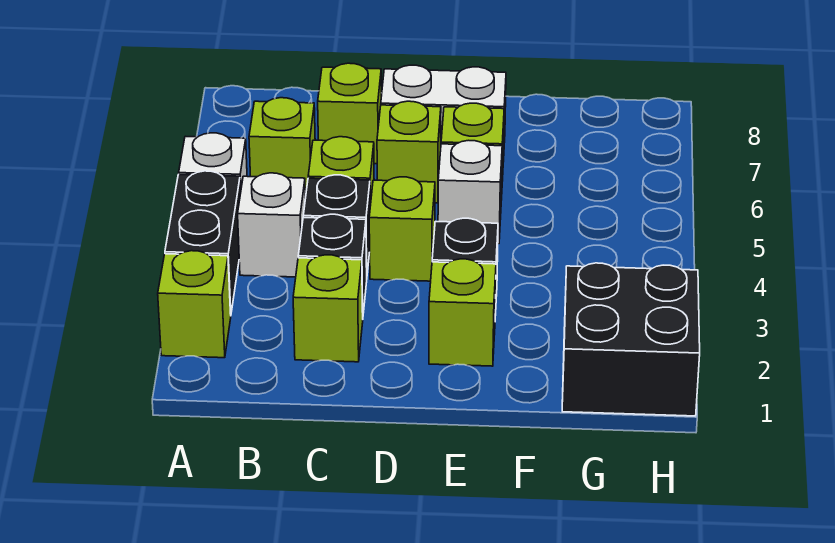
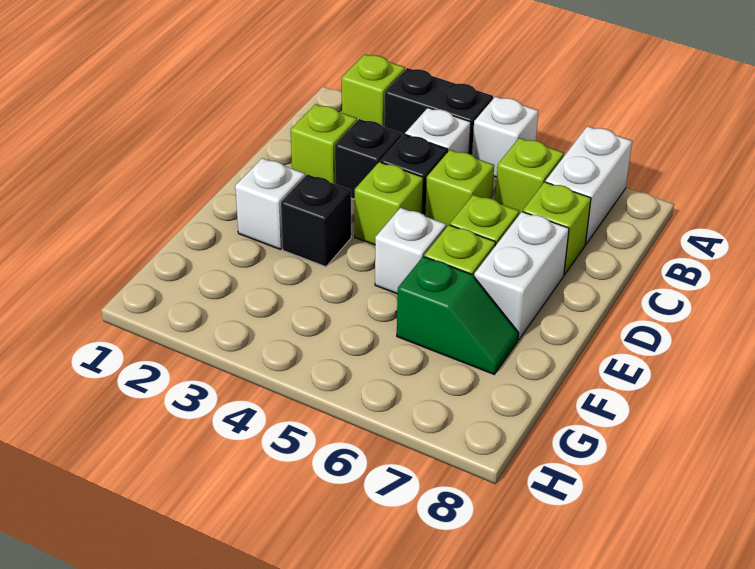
none -> white brick A7:B7 level 1
lime brick E2 level 1 -> white brick E2 level 1
none -> green slope F6:F7 level 1 top 6
black brick G1:H2 level 1 -> none

